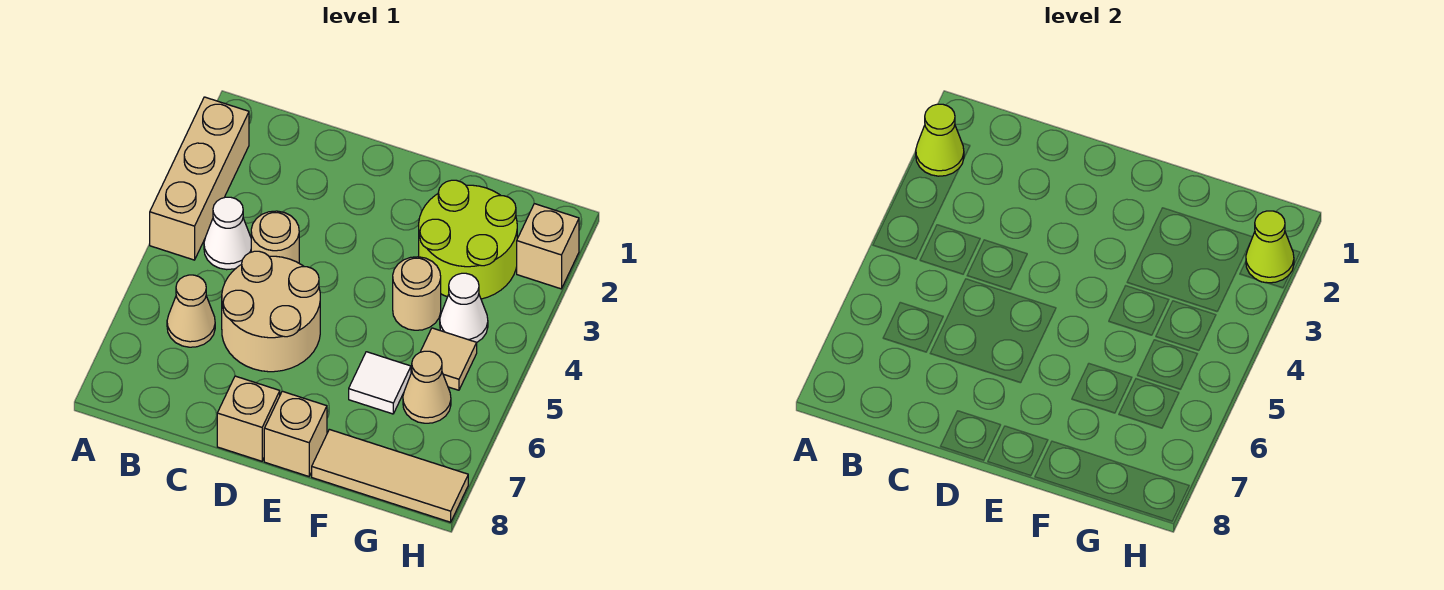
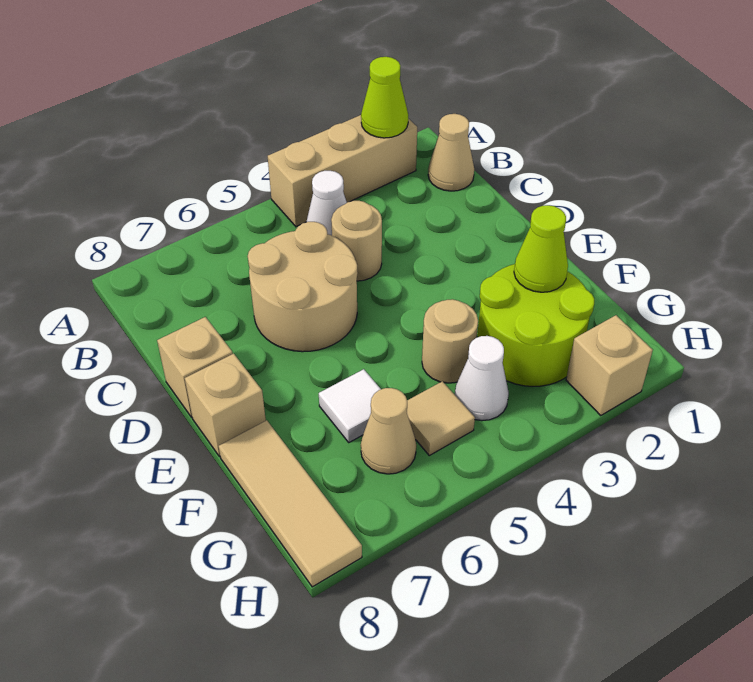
tan cone B6 level 1 -> tan cone B1 level 1
lime cone H2 level 2 -> lime cone F2 level 2

